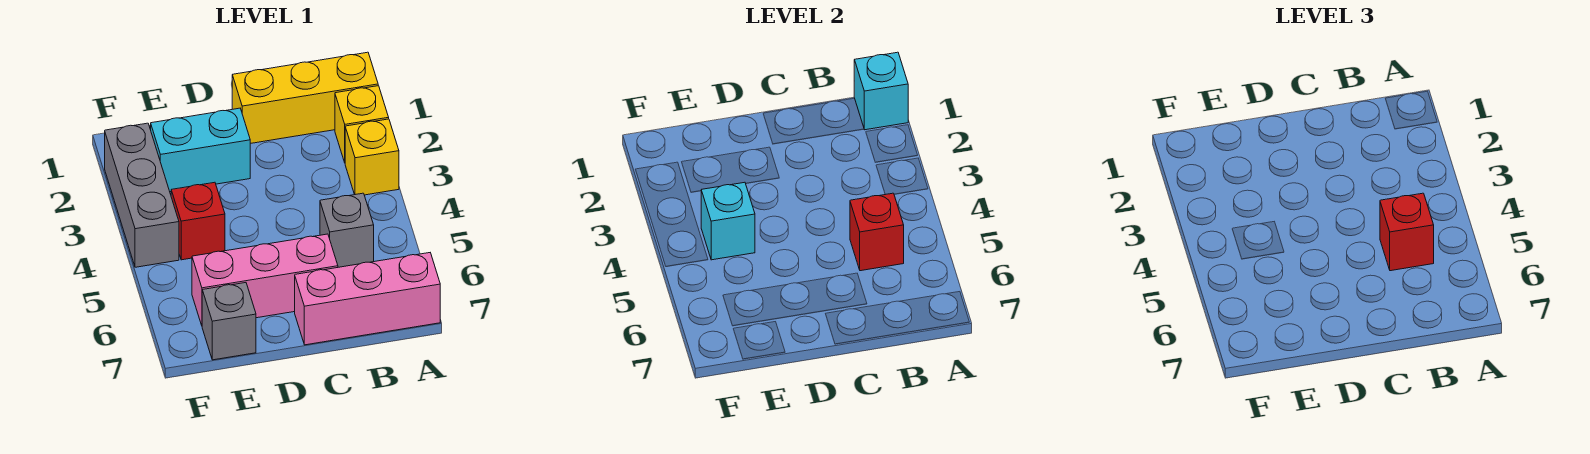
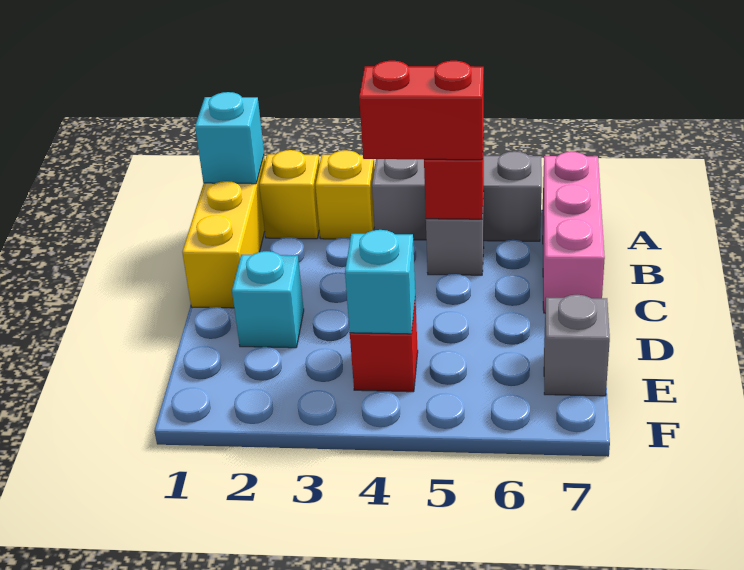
red brick B5 level 3 -> red brick B4:B5 level 3
pink brick C6:E6 level 1 -> none
cyan brick D2:E2 level 1 -> cyan brick D2 level 1
grey brick F2:F4 level 1 -> grey brick A4:A6 level 1

